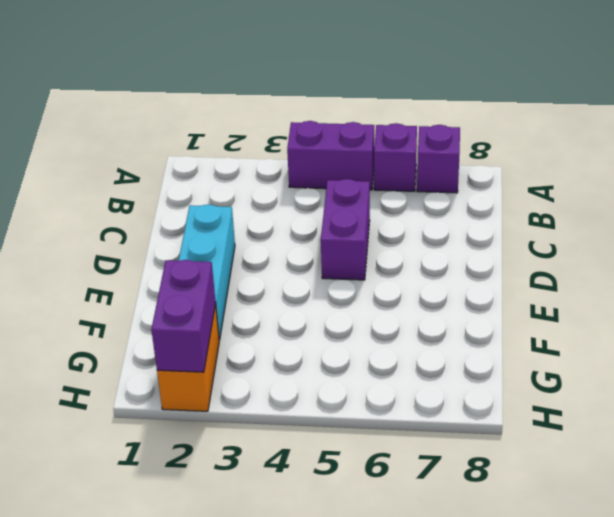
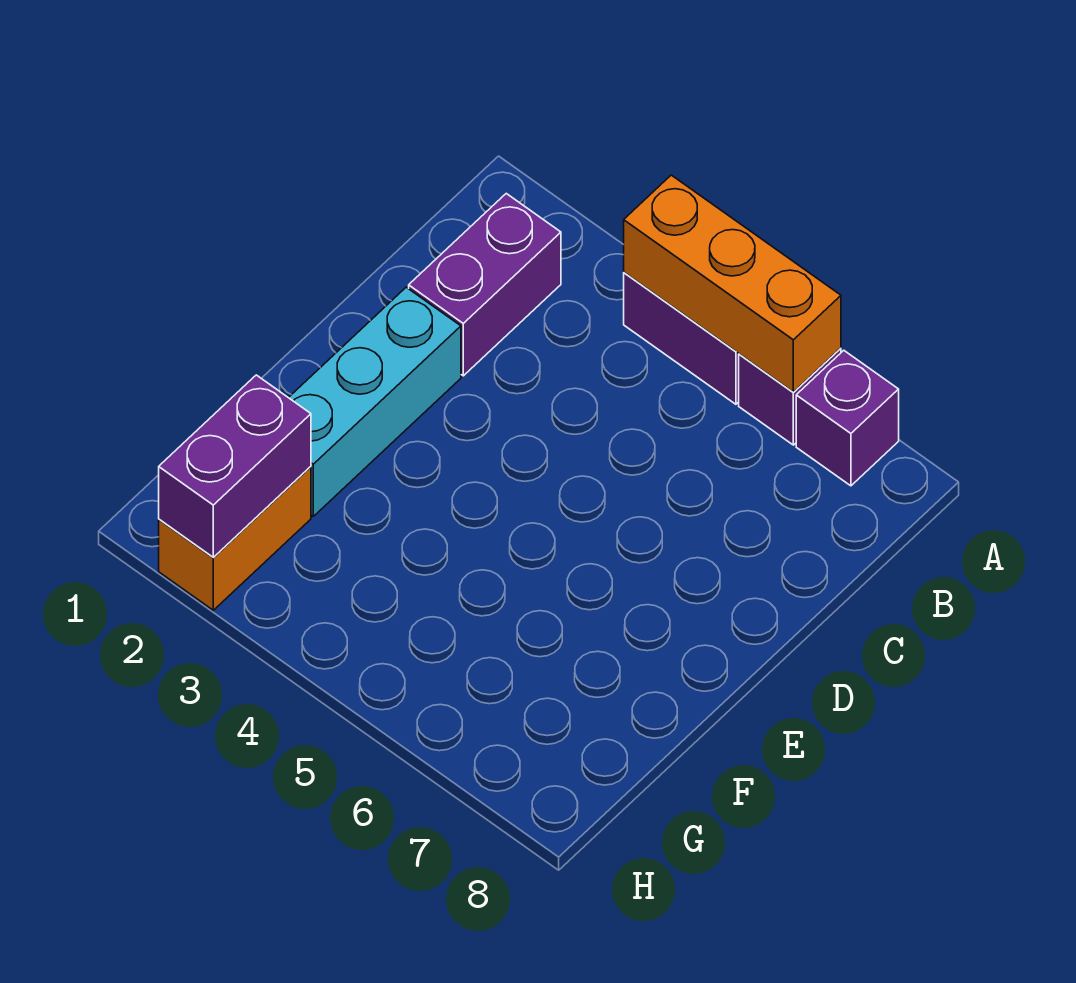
none -> orange brick A4:A6 level 2
purple brick C5:D5 level 1 -> purple brick B2:C2 level 1

